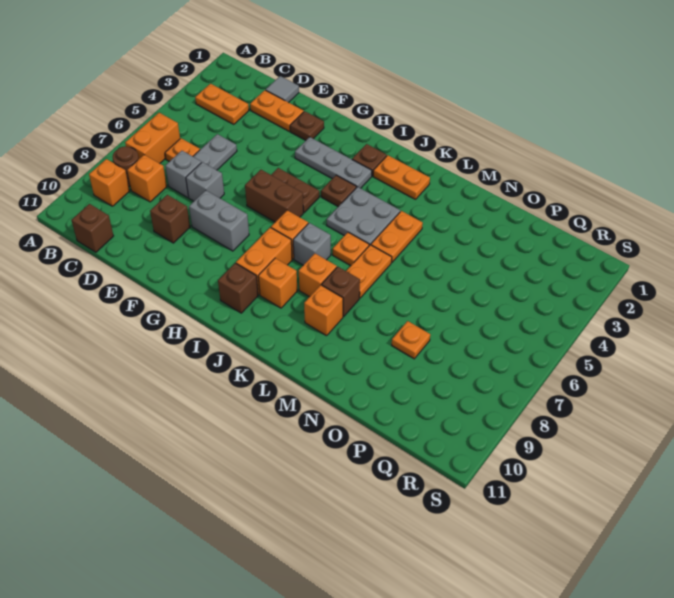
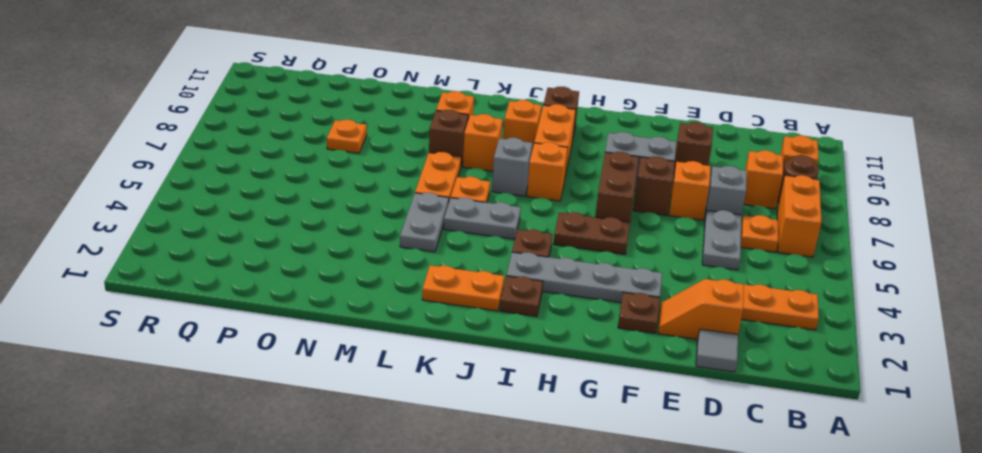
brown brick C11 level 1 -> brown brick F7 level 1
orange plate D2:E2 level 1 -> orange slope D2:E2 level 1 top D
grey brick E7 level 1 -> orange brick E7 level 1
grey plate G3:I3 level 1 -> grey plate F3:I3 level 1
brown brick G6:H6 level 1 -> brown brick G6:G7 level 1
grey plate J4:K5 level 1 -> grey plate J5:K5 level 1
orange plate L4:L5 level 1 -> grey plate L4:L5 level 1

